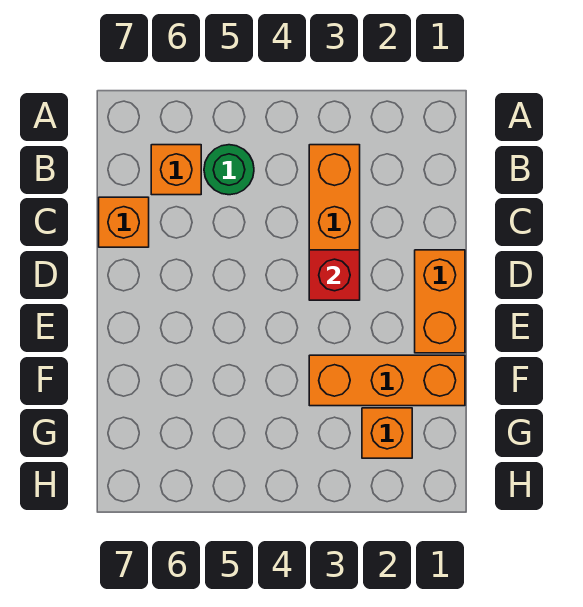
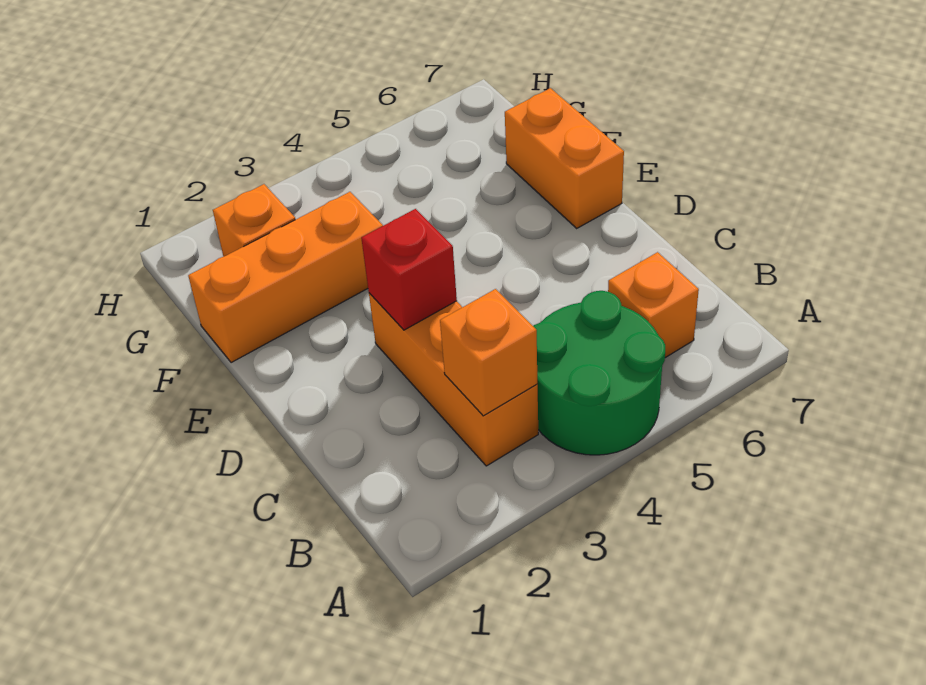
green round brick B5 level 1 -> green round brick A4:B5 level 1
orange brick C7 level 1 -> orange brick B3 level 2
orange brick D1:E1 level 1 -> orange brick E7:F7 level 1

